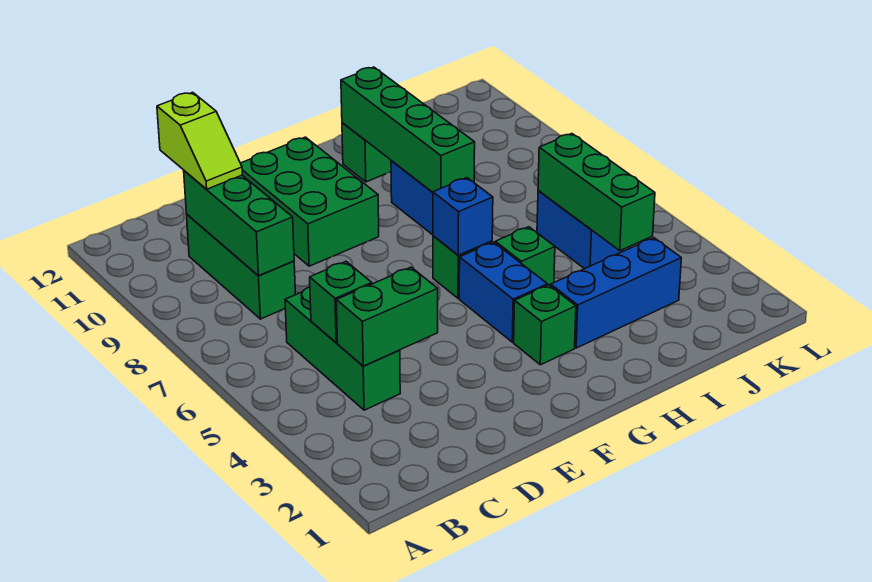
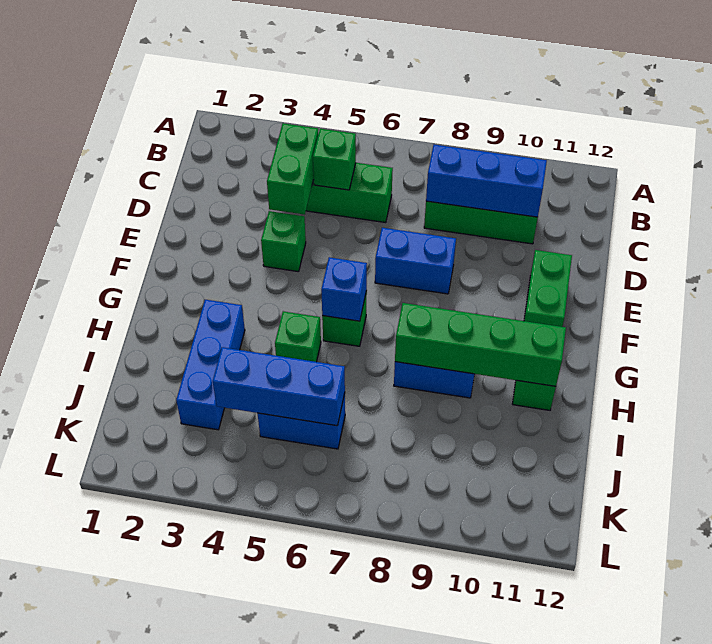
green brick C8:C10 level 2 -> blue brick C8:C10 level 2
lime slope C10:C11 level 3 top 11 -> none
green brick E9:F11 level 1 -> green brick E11:F11 level 1
green brick G3 level 1 -> green brick E4 level 1
blue brick G4:G5 level 1 -> blue brick E7:E8 level 1
green brick J4:J6 level 2 -> blue brick J4:J6 level 2

